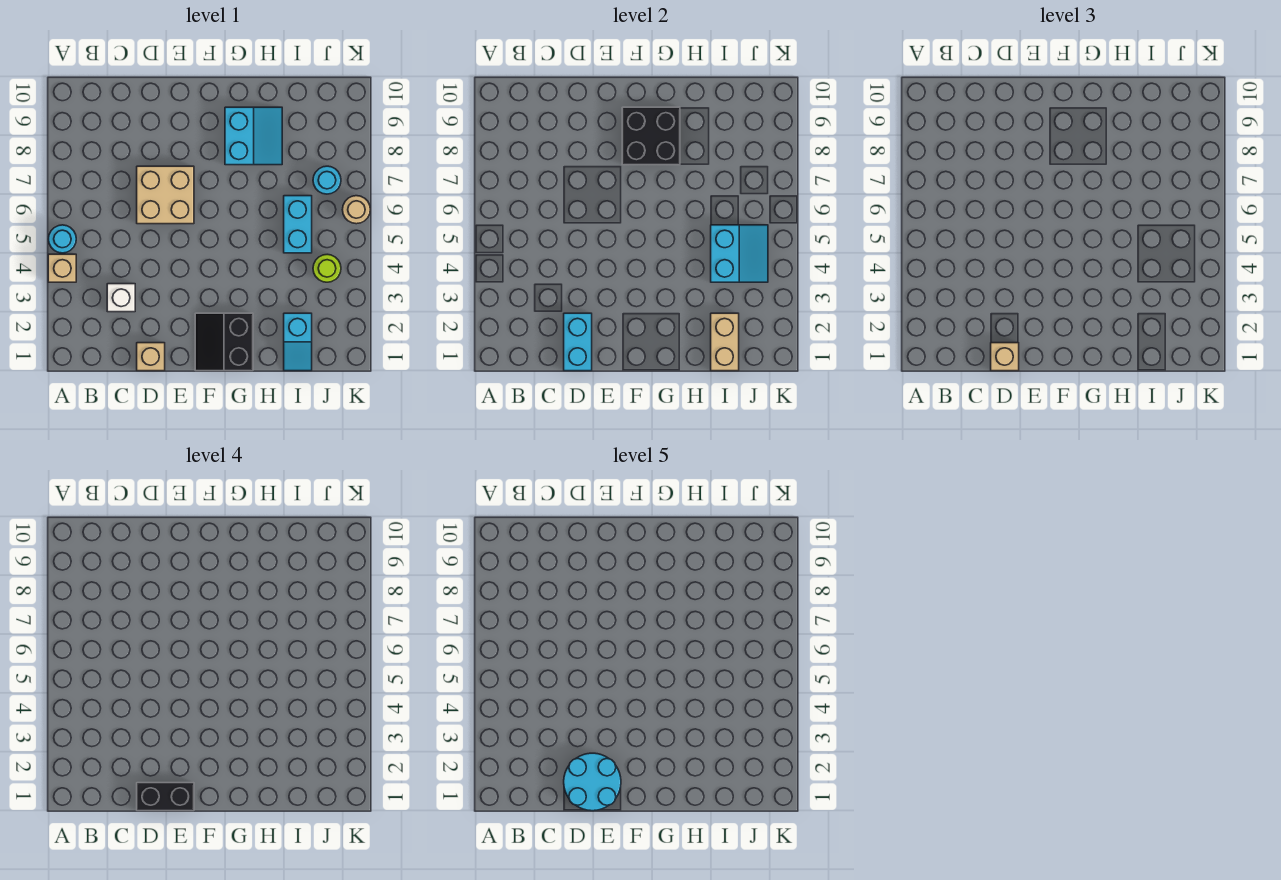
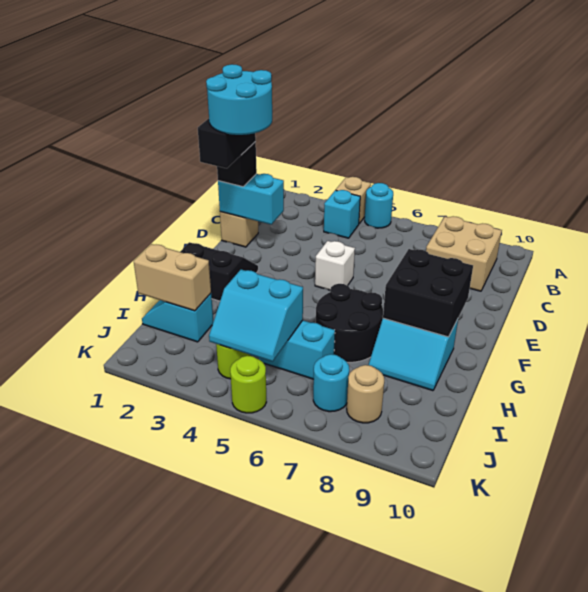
none -> cyan brick B4 level 1
white brick C3 level 1 -> white brick E5 level 1
tan brick D1 level 3 -> black brick D1 level 3
tan brick D6:E7 level 1 -> tan brick B8:C9 level 1
none -> black round brick G6:H7 level 1
none -> lime round brick K5 level 1
tan round brick K6 level 1 -> tan round brick J8 level 1

